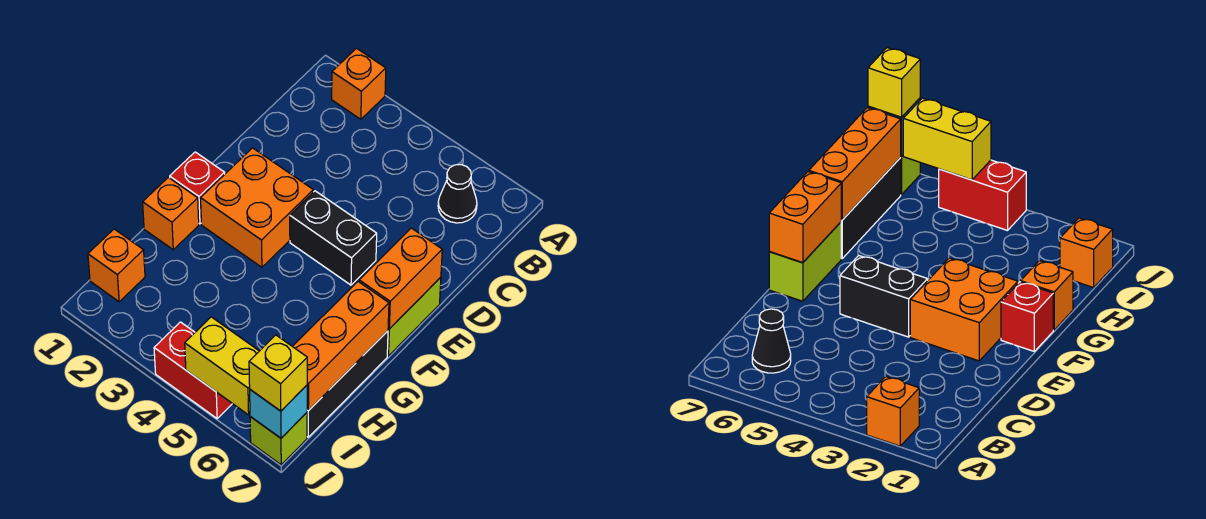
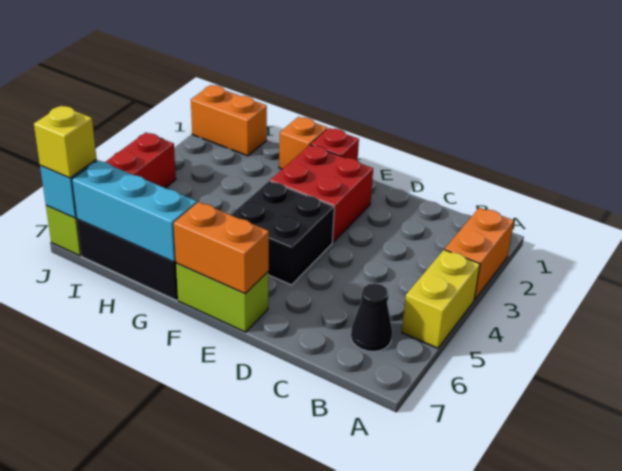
orange brick A2 level 1 -> orange brick A2:A3 level 1
orange brick E2:F3 level 1 -> red brick E2:F3 level 1
black brick E4:E5 level 1 -> black brick E4:F5 level 1
orange brick G7:I7 level 2 -> cyan brick G7:I7 level 2
orange brick I1 level 1 -> orange brick I1:J1 level 1
yellow brick J5:J6 level 2 -> yellow brick A4:A5 level 1

